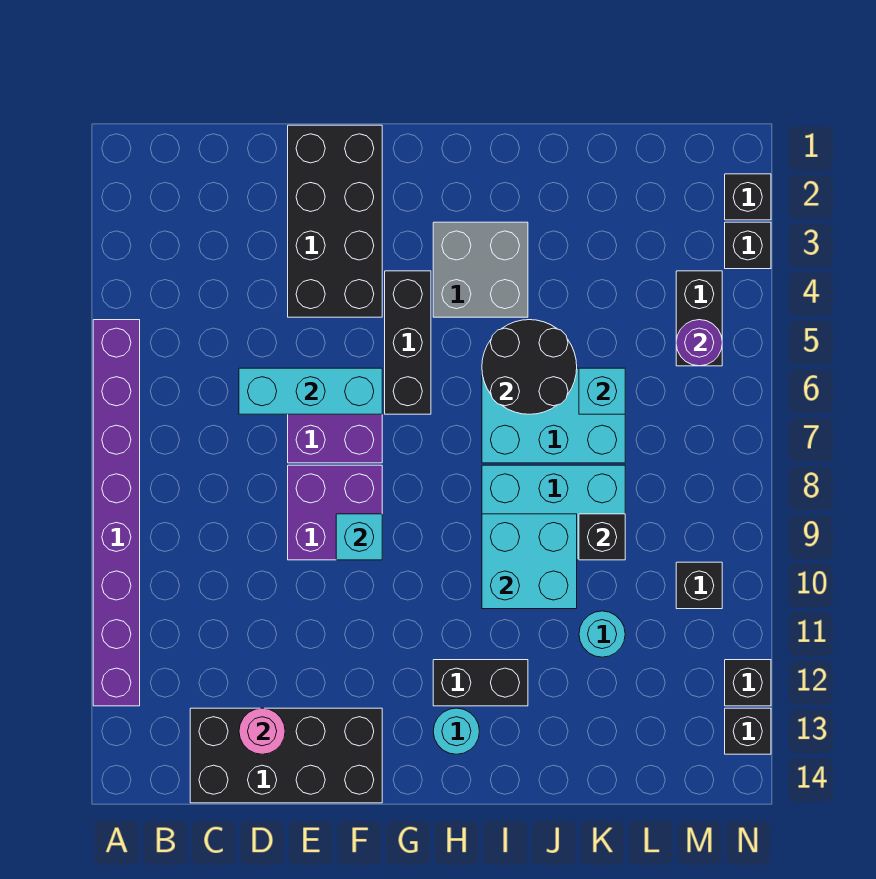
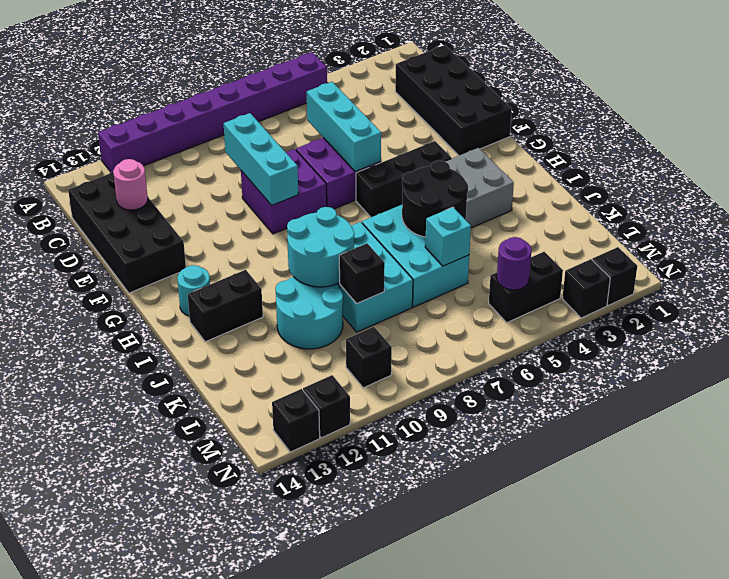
black brick E1:F4 level 1 -> black brick C1:F2 level 1
cyan brick F9 level 2 -> cyan brick D9:F9 level 2
black brick H12:I12 level 1 -> black brick I12:I13 level 1
cyan brick I9:J10 level 2 -> cyan round brick I9:J10 level 2
cyan round brick K11 level 1 -> cyan round brick J10:K11 level 1

